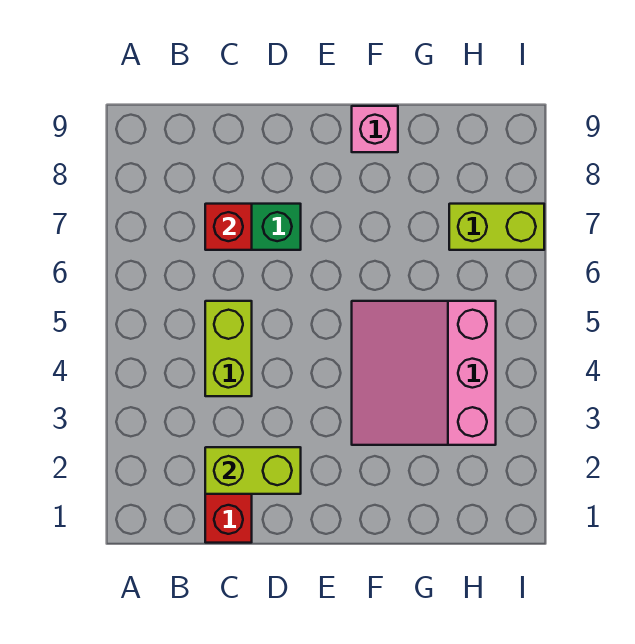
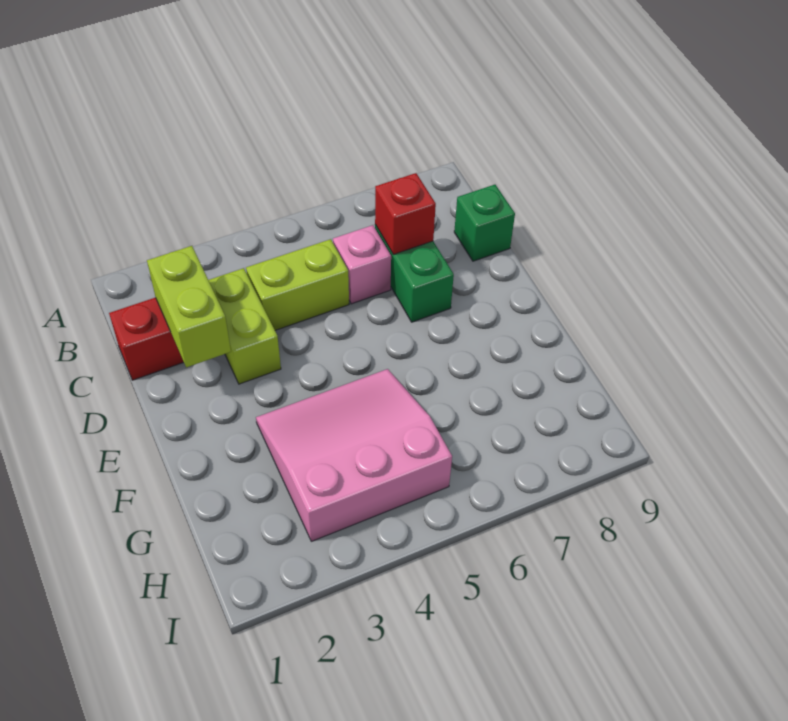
none -> green brick C9 level 1
pink brick F9 level 1 -> pink brick C6 level 1
lime brick H7:I7 level 1 -> lime brick C3:D3 level 1

